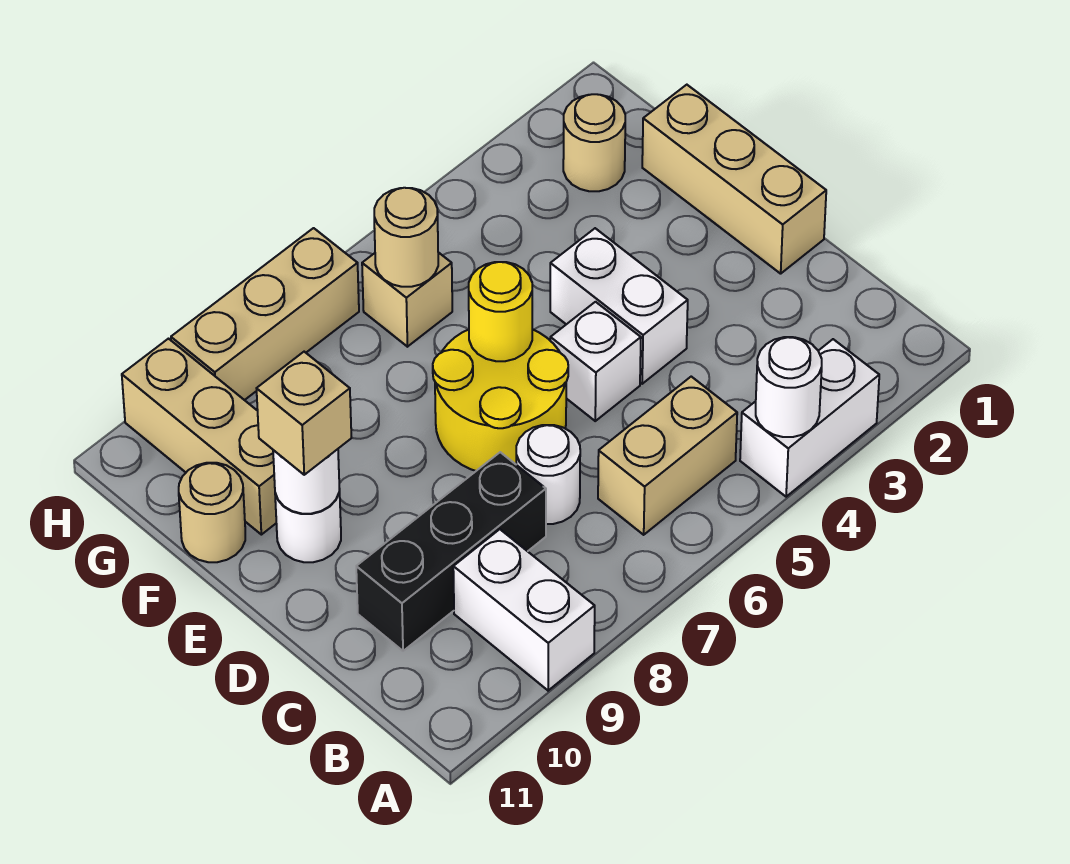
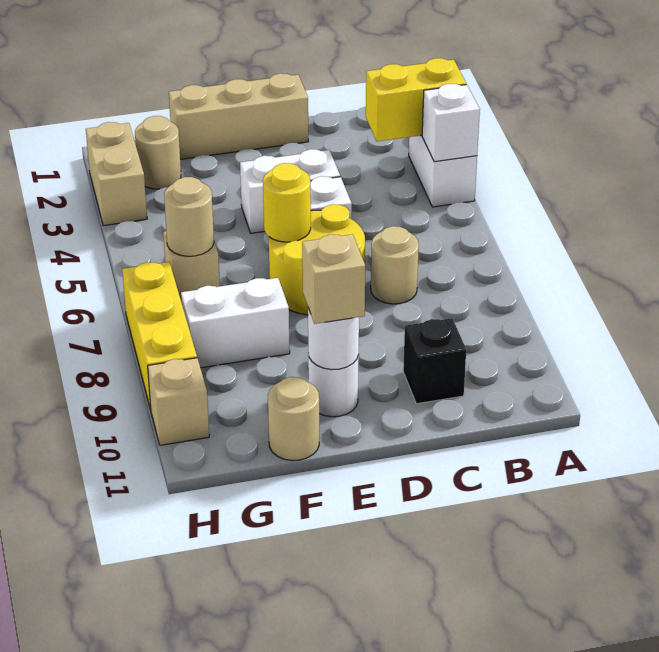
none -> yellow brick A3:B3 level 2
white round brick A4 level 2 -> white brick A4 level 2
white brick A9:B9 level 1 -> white brick F8:G8 level 1
tan brick B5:B6 level 1 -> tan brick H2:H3 level 1
white round brick C7 level 1 -> tan round brick C7 level 1
black brick C8:C10 level 1 -> black brick C10 level 1
tan brick F10:H10 level 1 -> tan brick H10 level 1
tan brick H7:H9 level 1 -> yellow brick H7:H9 level 1

